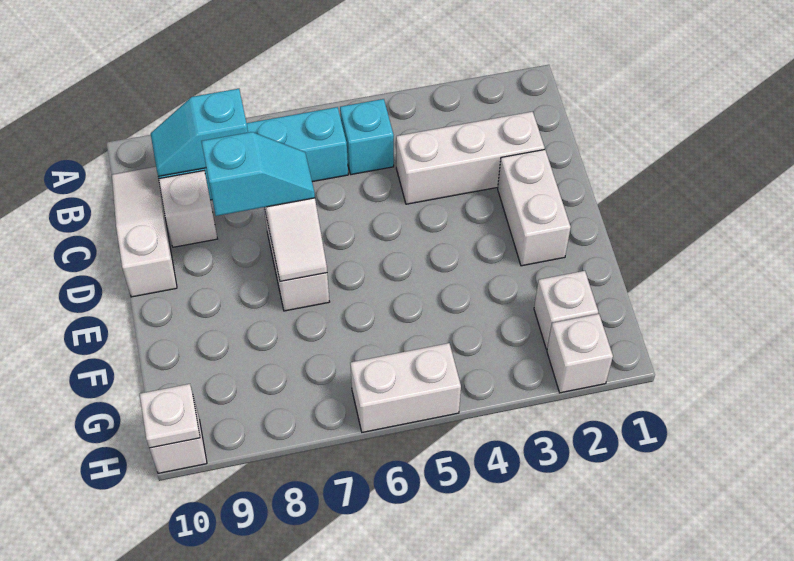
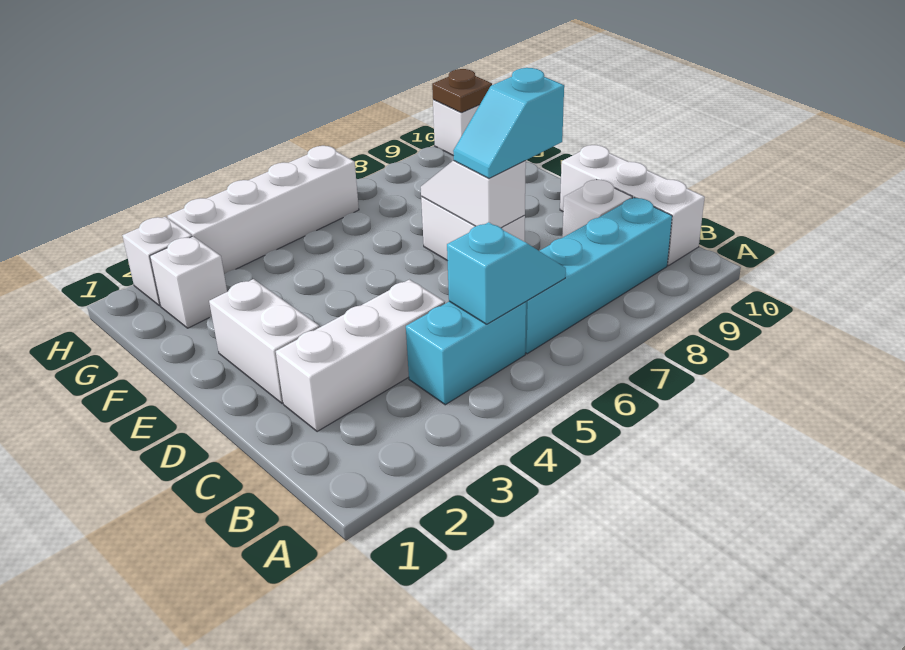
cyan brick B5 level 1 -> cyan brick B4:B5 level 1
cyan slope B8:B9 level 2 top 8 -> cyan slope B5:B6 level 2 top 5
white slope B10:D10 level 1 top D -> white brick B10:D10 level 1
white brick H5:H6 level 1 -> white brick H3:H6 level 1
white plate H10 level 2 -> brown plate H10 level 2

